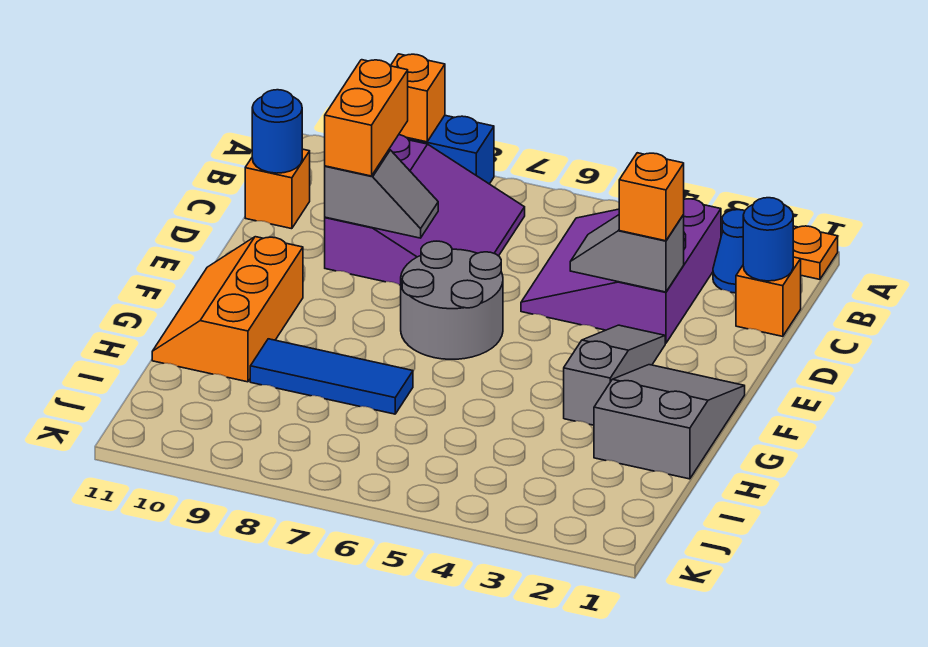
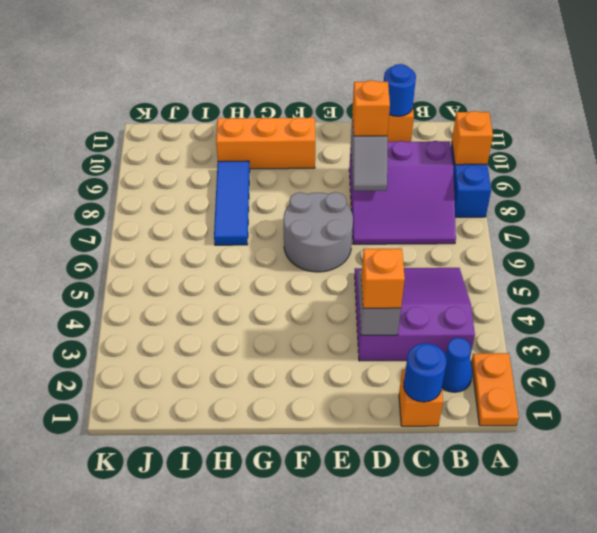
orange brick C9:D9 level 3 -> orange brick D9 level 3
grey slope E3:G3 level 1 top G -> none
grey slope F1:H2 level 1 top H -> none

